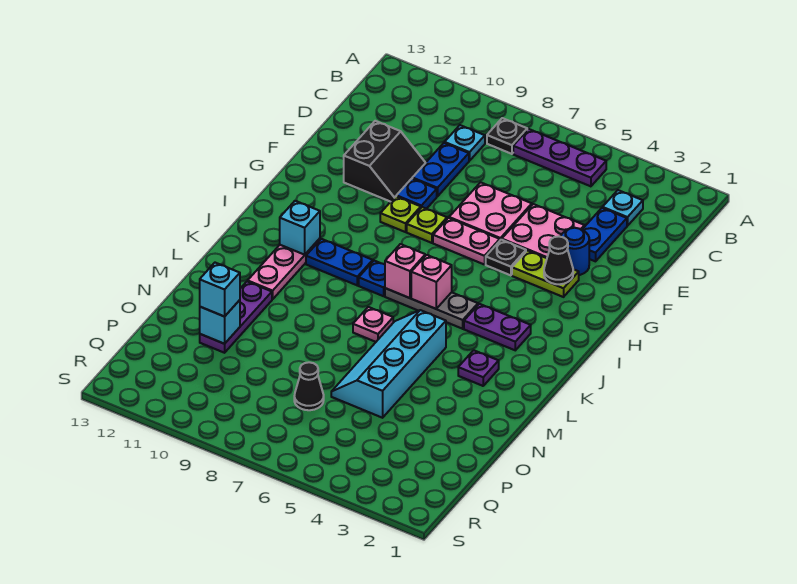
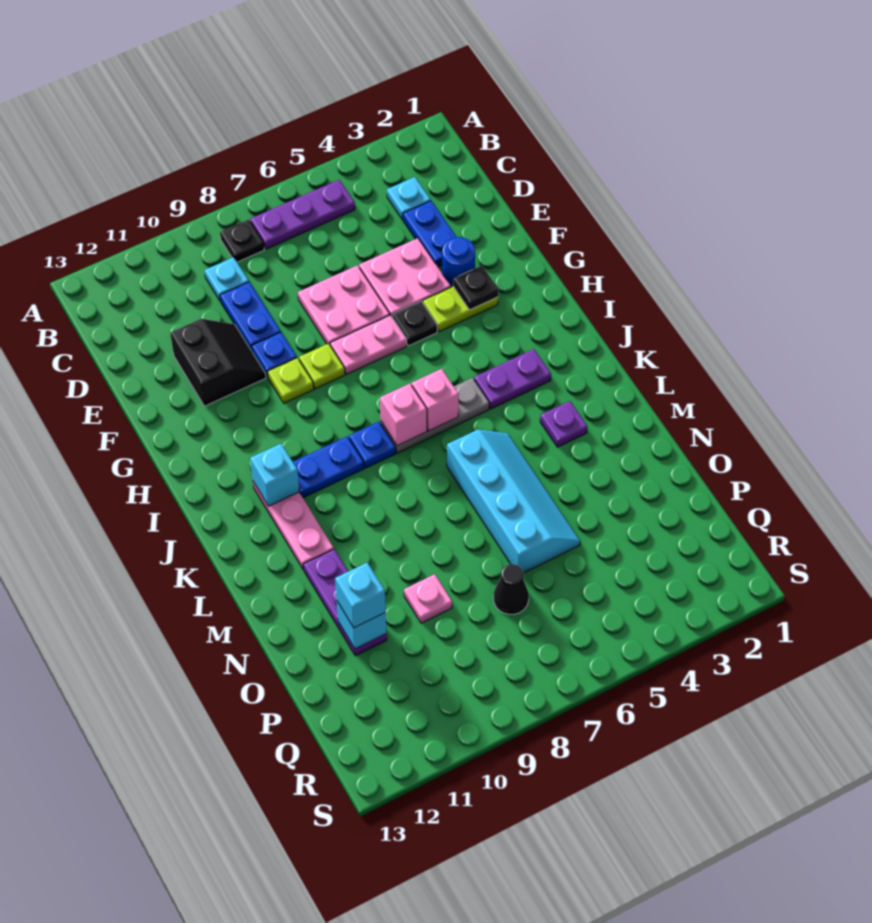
black cone G3 level 2 -> black plate G3 level 2
cyan slope L5:O6 level 1 top 5 -> cyan slope L5:O6 level 1 top 6
pink plate L7 level 1 -> pink plate O9 level 1

